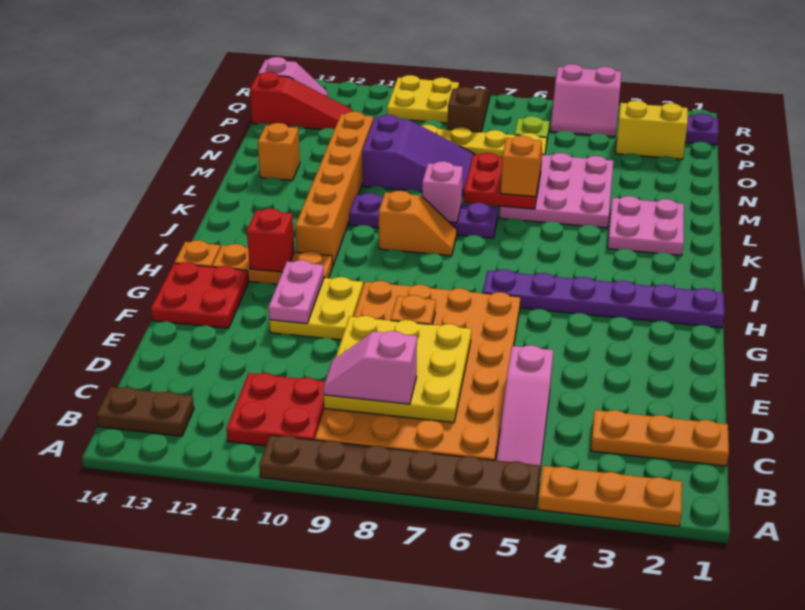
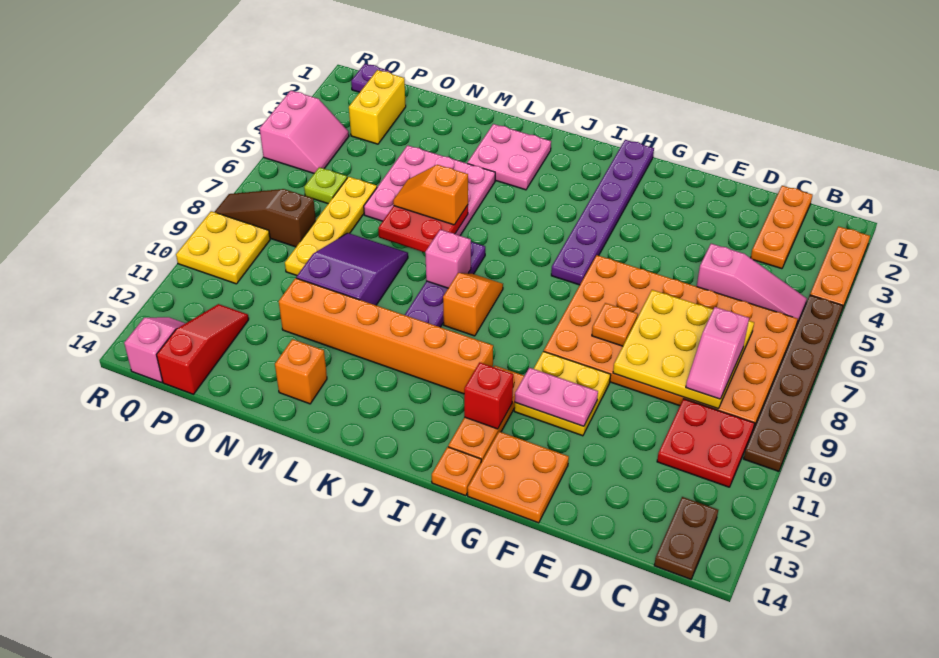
red plate F13:G14 level 1 -> orange plate F13:G14 level 1

